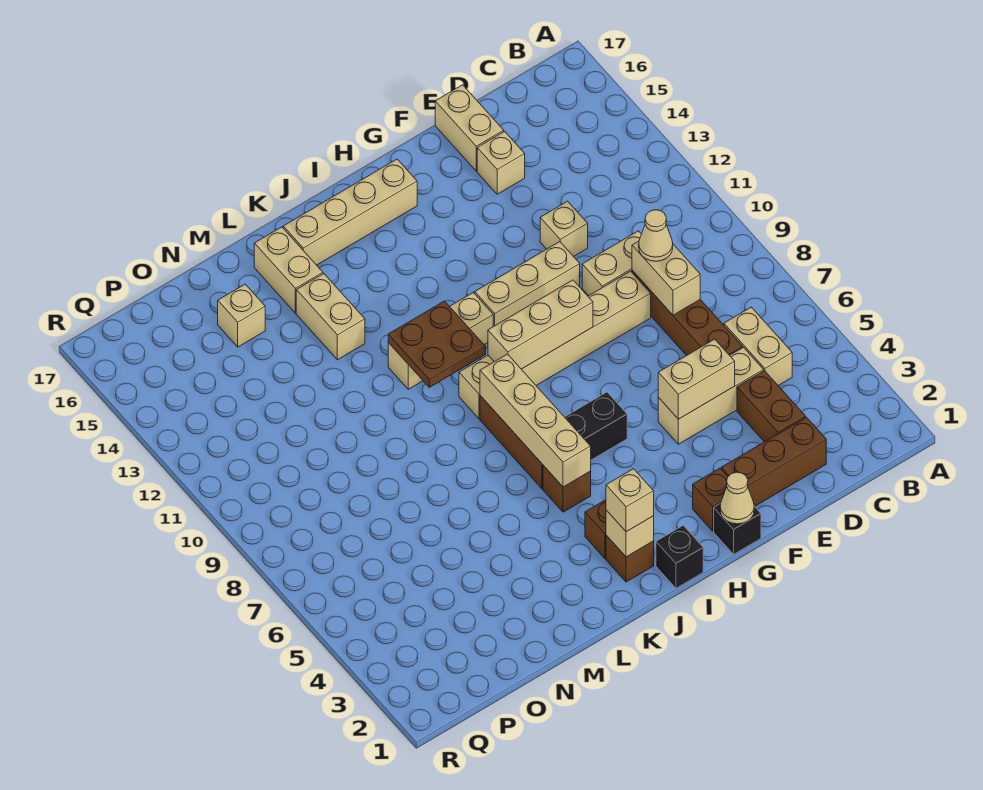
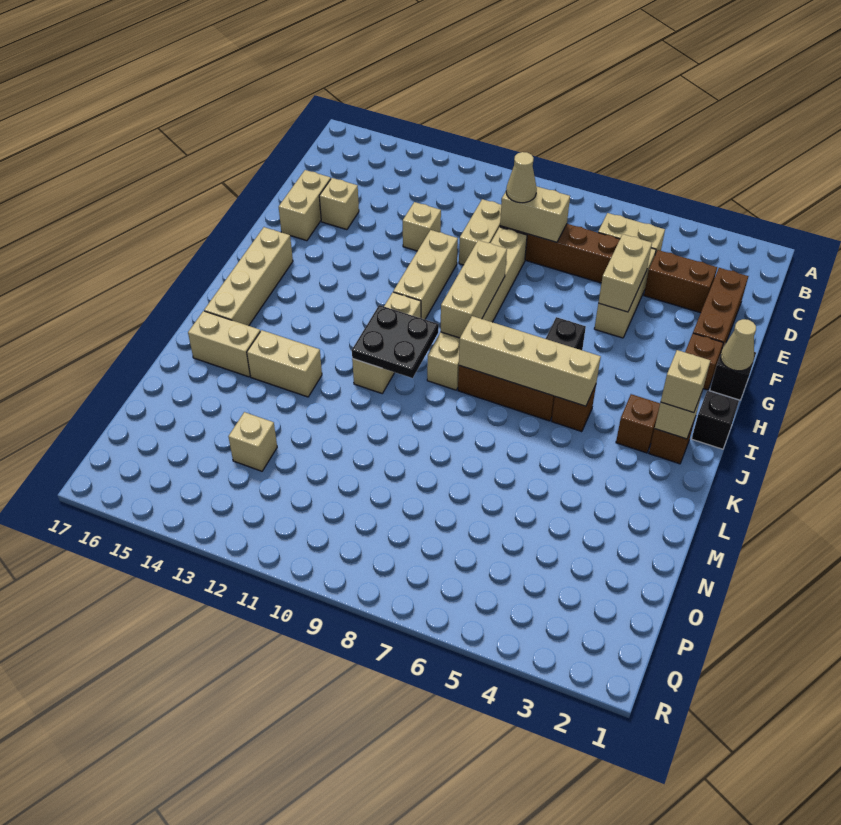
tan brick E16:E17 level 1 -> tan brick E16:F16 level 1
brown plate J10:K11 level 2 -> black plate J10:K11 level 2
tan brick N15 level 1 -> tan brick O13 level 1

